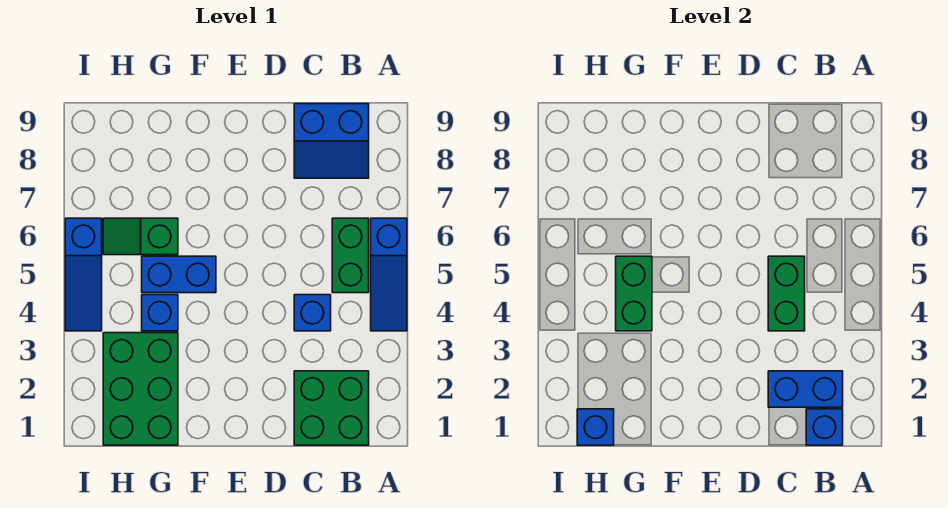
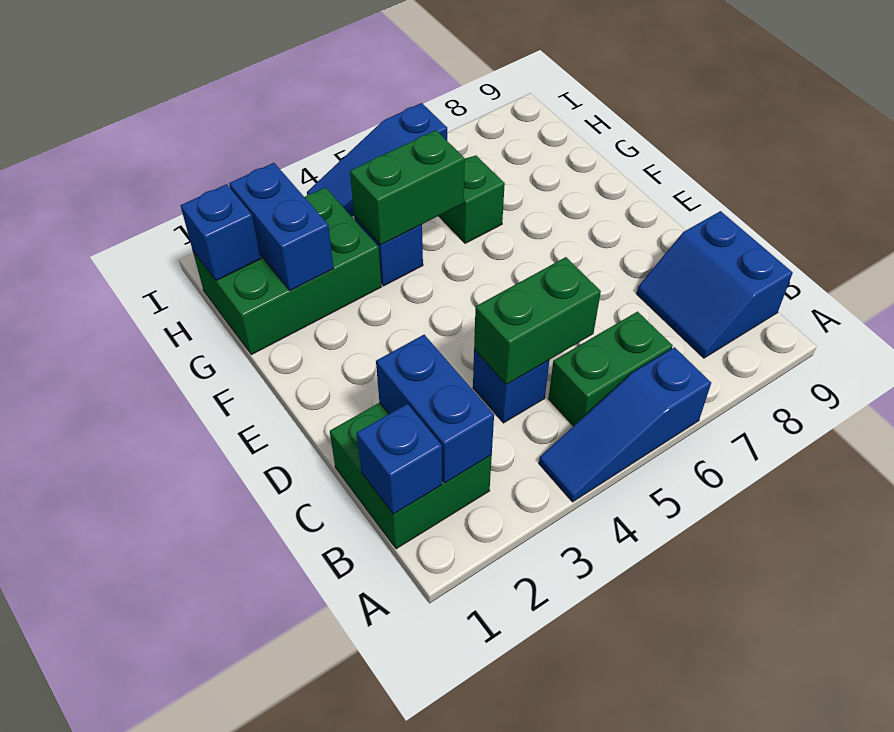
blue brick F5:G5 level 1 -> blue brick G2:H2 level 2

